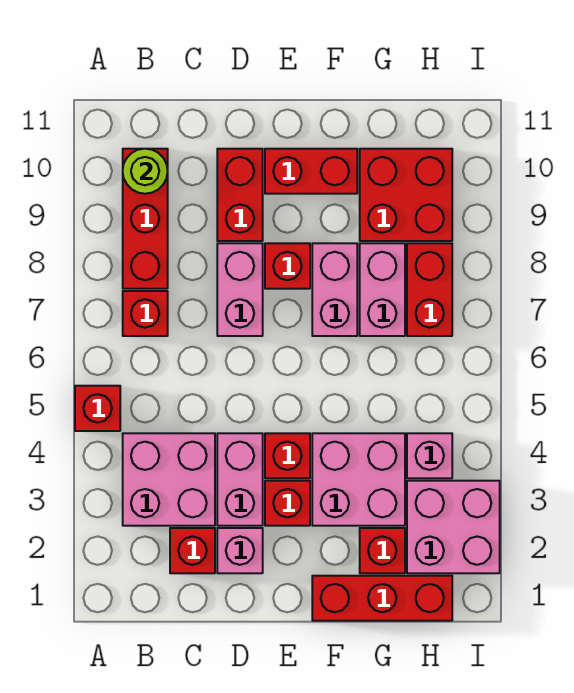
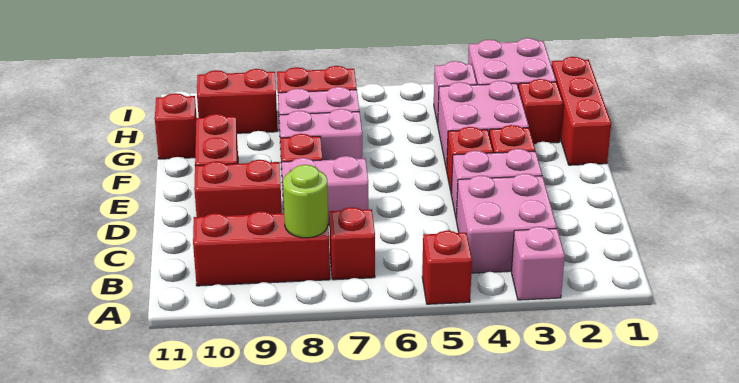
lime round brick B10 level 2 -> lime round brick B8 level 2
red brick C2 level 1 -> red brick G11 level 1
pink brick D2 level 1 -> pink brick A3 level 1
red brick G9:H10 level 1 -> red brick H9:H10 level 1

